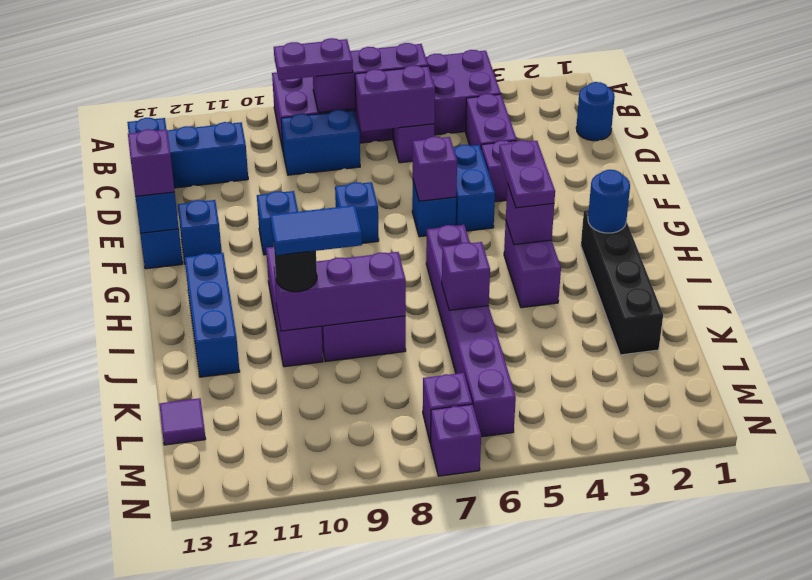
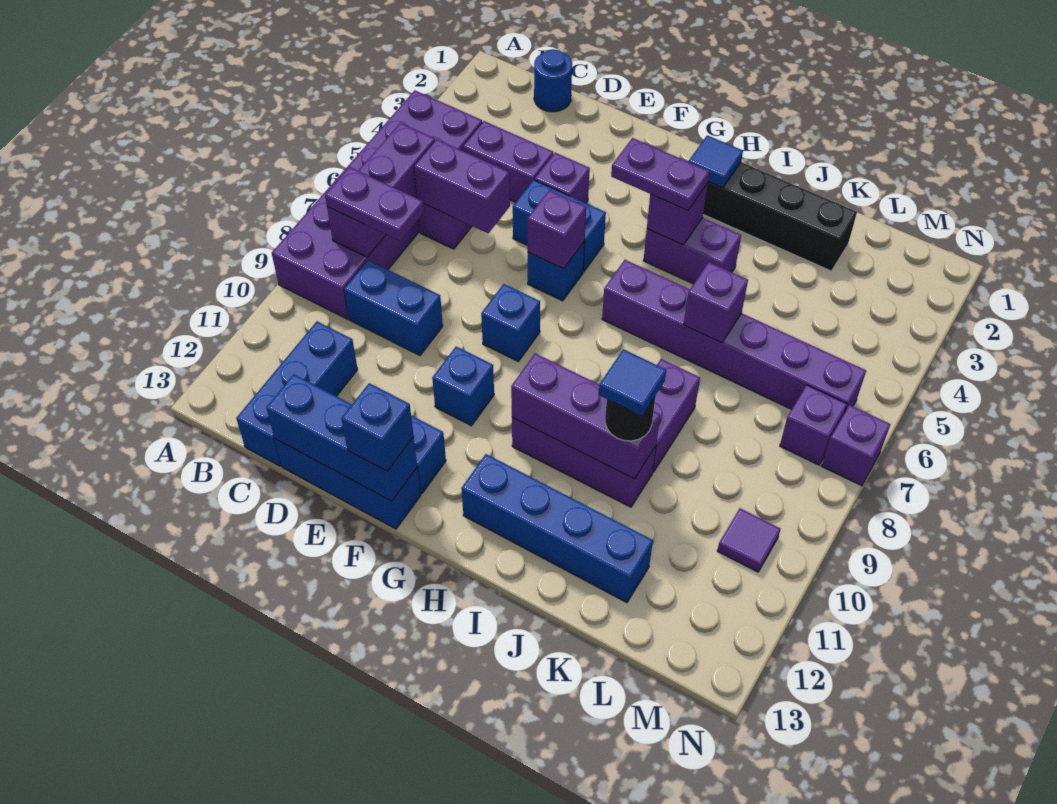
purple plate B8:B9 level 3 -> purple plate B8:C8 level 3
purple brick C6:C7 level 2 -> purple brick C6:D6 level 2
blue brick C8:C9 level 1 -> blue brick C9:D9 level 1
purple brick F13 level 3 -> blue brick F13 level 3
blue round brick H2 level 2 -> blue tile H2 level 2
blue brick H12:J12 level 1 -> blue brick H12:K12 level 1
purple brick J8:J10 level 2 -> purple brick H10:J10 level 2
blue tile J9:J10 level 4 -> blue tile J10 level 4
purple tile L13 level 1 -> purple tile M10 level 1

